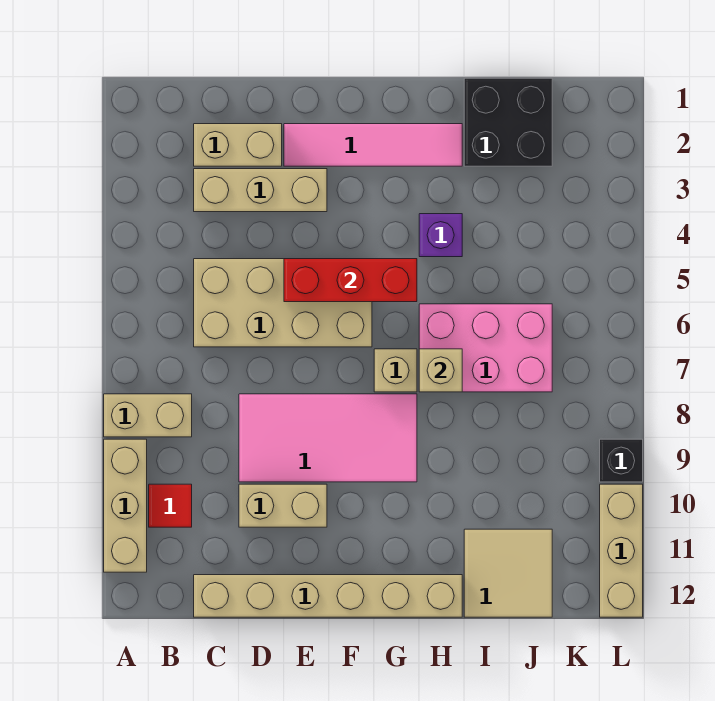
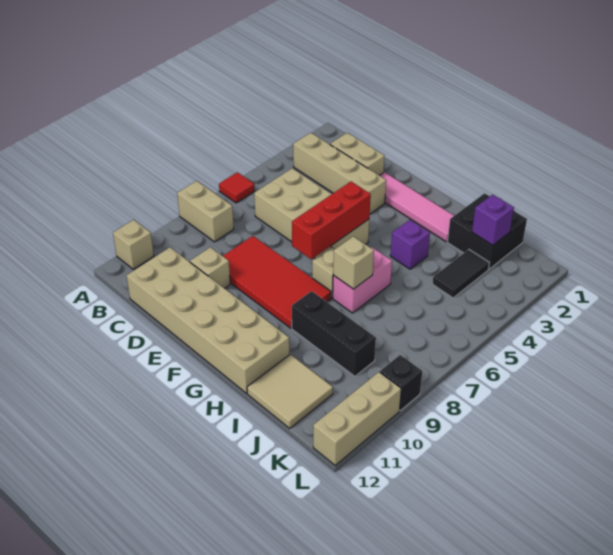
tan brick A9:A11 level 1 -> tan brick A11 level 1
red tile B10 level 1 -> red tile A6 level 1
tan brick C3:E3 level 1 -> tan brick B3:E3 level 1
tan brick C12:H12 level 1 -> tan brick C11:H12 level 1
pink tile D8:G9 level 1 -> red tile D8:G9 level 1
tan brick D10:E10 level 1 -> tan brick D10 level 1
red brick E5:G5 level 2 -> red brick F5:F7 level 2
pink brick H6:J7 level 1 -> pink brick H6:H7 level 1
none -> black brick H9:J9 level 1
none -> purple brick J2 level 2
none -> black tile J3:J4 level 1

